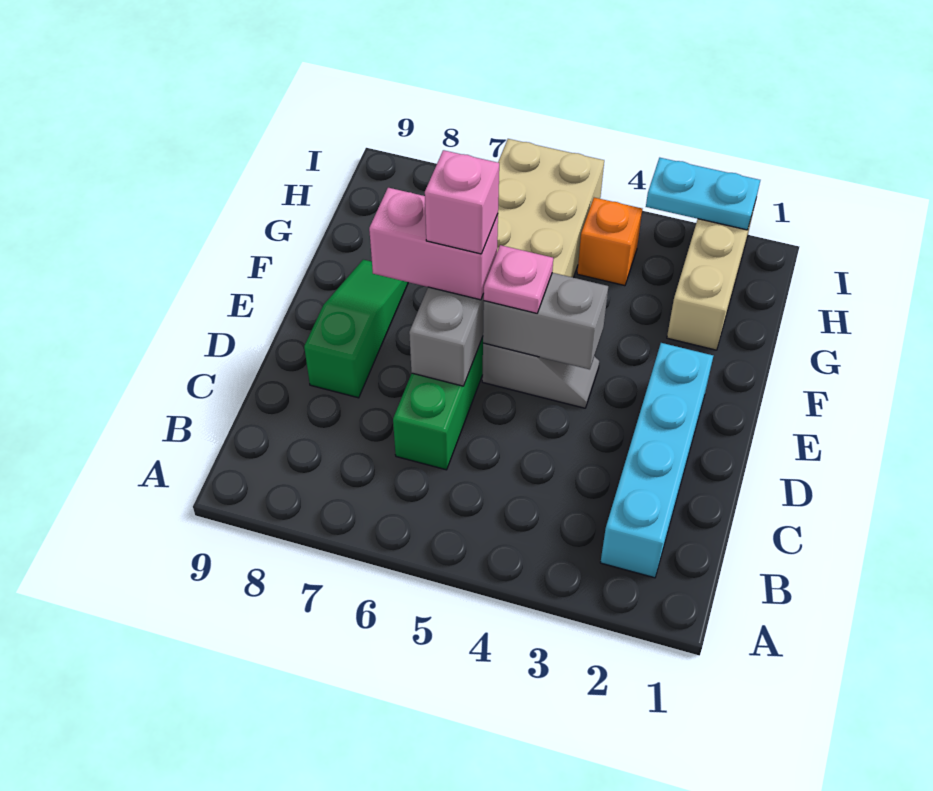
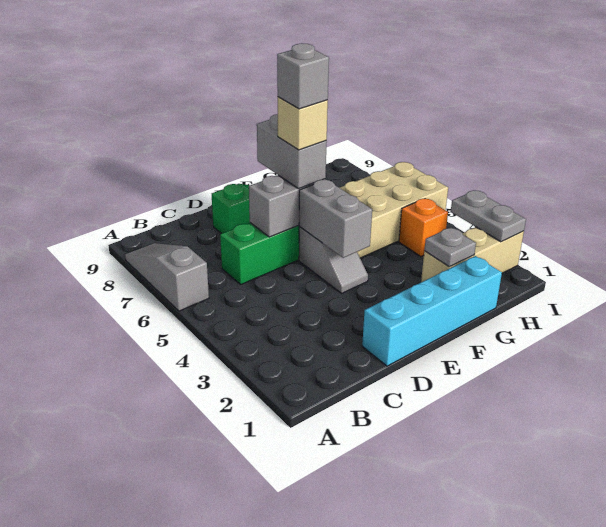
none -> grey slope A6:A8 level 1 top 6
cyan brick B2:E2 level 1 -> cyan brick D1:G1 level 1
pink plate E5 level 3 -> none
pink brick E6:E7 level 3 -> grey brick E6:E7 level 3
pink brick E6 level 4 -> tan brick E6 level 4
none -> grey brick E6 level 5
none -> grey plate G2 level 2
cyan plate I2:I3 level 2 -> grey plate I2:I3 level 2

